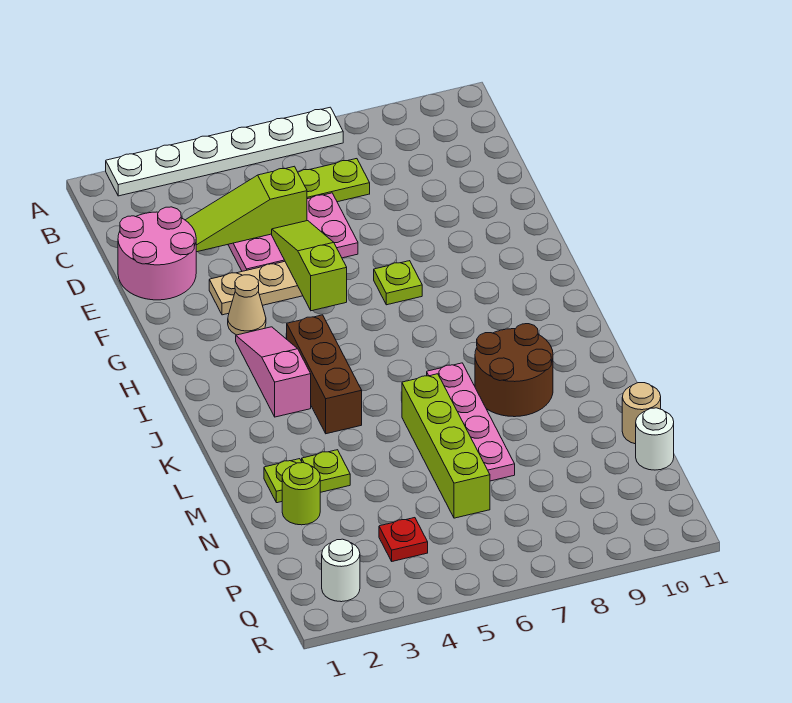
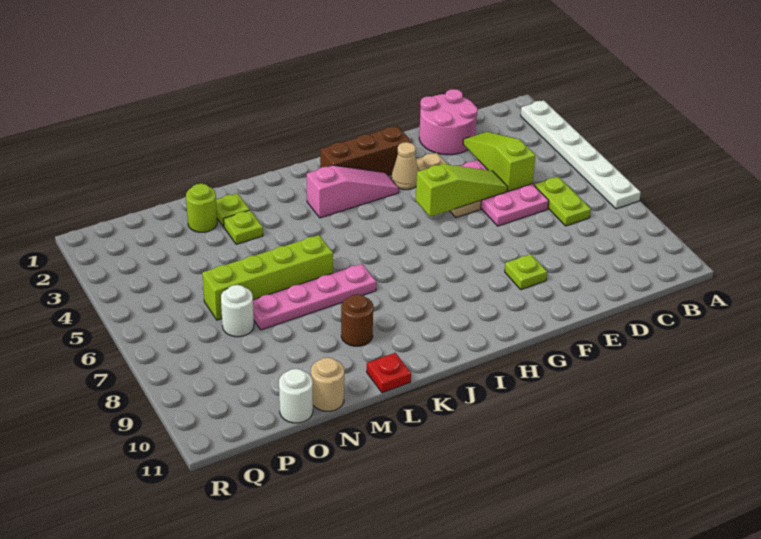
lime plate G7 level 1 -> lime plate F9 level 1
brown brick I4:K4 level 1 -> brown brick G2:I2 level 1
brown round brick K8:L9 level 1 -> brown round brick L9 level 1
red plate P4 level 1 -> red plate L11 level 1
white round brick Q2 level 1 -> white round brick O7 level 1

